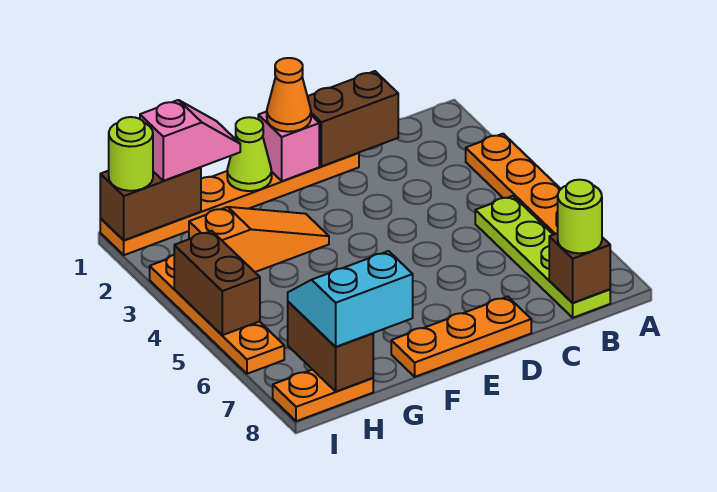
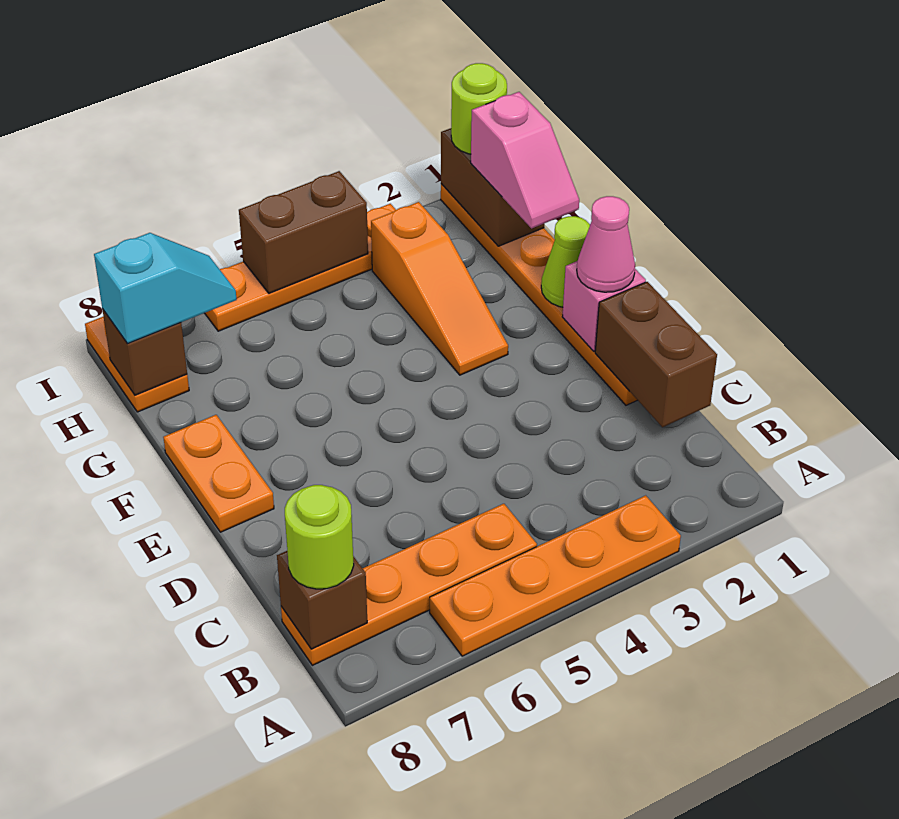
lime plate B5:B8 level 1 -> orange plate B5:B8 level 1
orange plate D8:F8 level 1 -> orange plate E8:F8 level 1
orange cone E1 level 3 -> pink cone E1 level 3
cyan slope G7:H8 level 3 top 8 -> cyan slope H7:H8 level 3 top 8
brown brick H7:H8 level 2 -> brown brick H8 level 2

